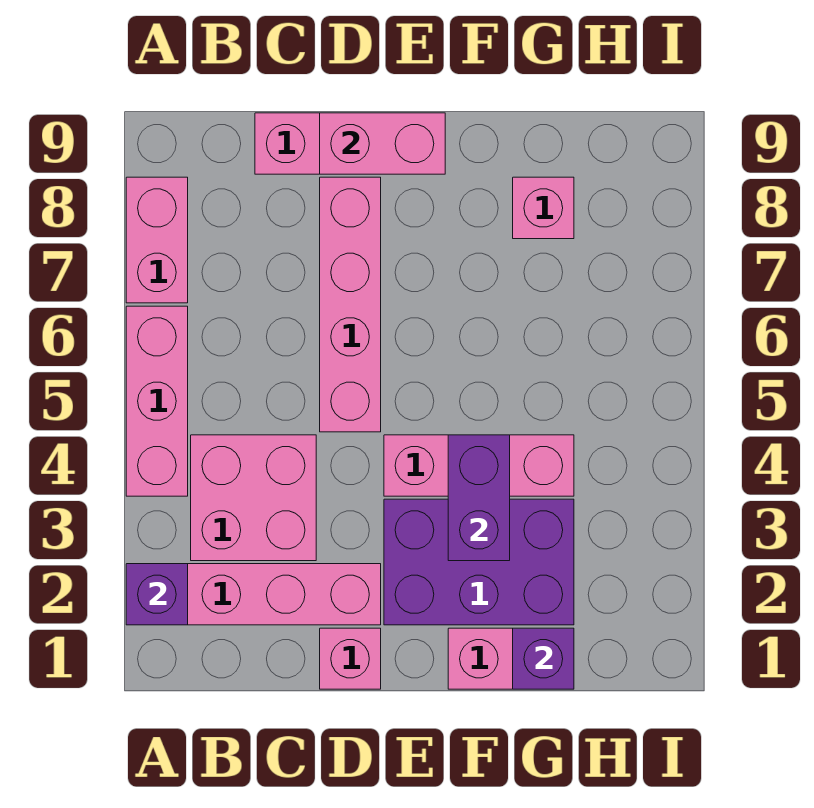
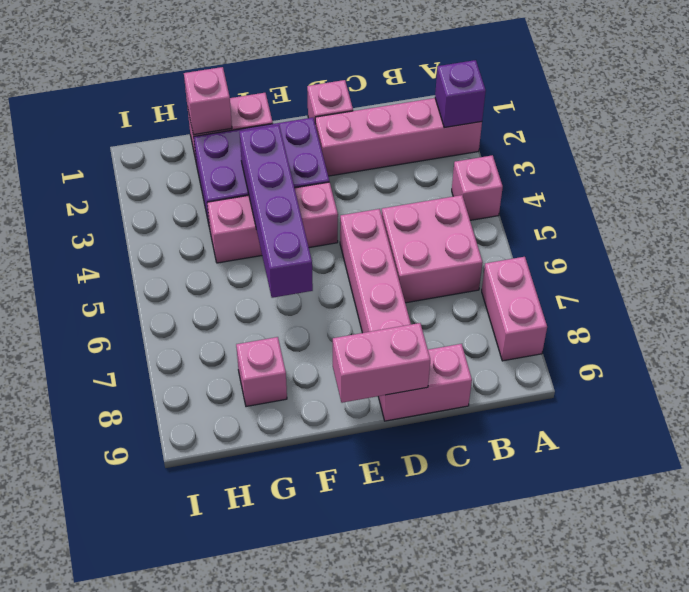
pink brick A4:A6 level 1 -> pink brick A4 level 1
pink brick B3:C4 level 1 -> pink brick B5:C6 level 1
purple brick F3:F4 level 2 -> purple brick F3:F6 level 2
purple brick G1 level 2 -> pink brick G1 level 2

